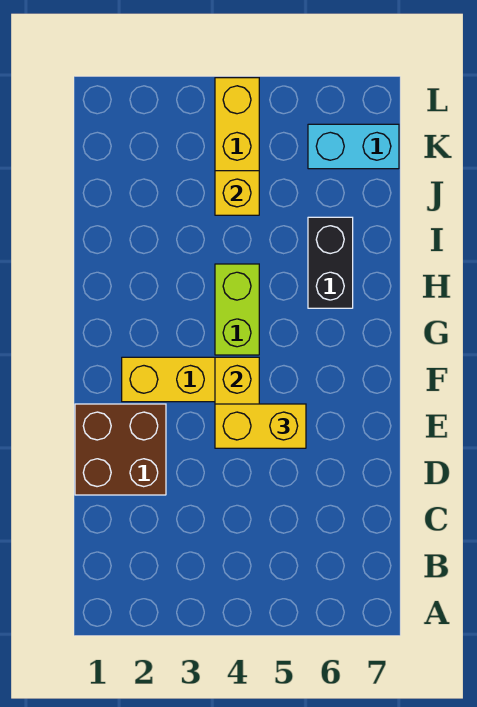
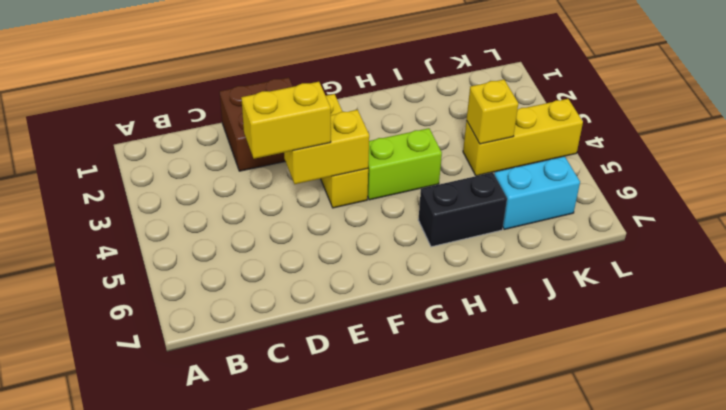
yellow brick E4:E5 level 3 -> yellow brick D4:E4 level 3
cyan brick K6:K7 level 1 -> cyan brick J6:K6 level 1

